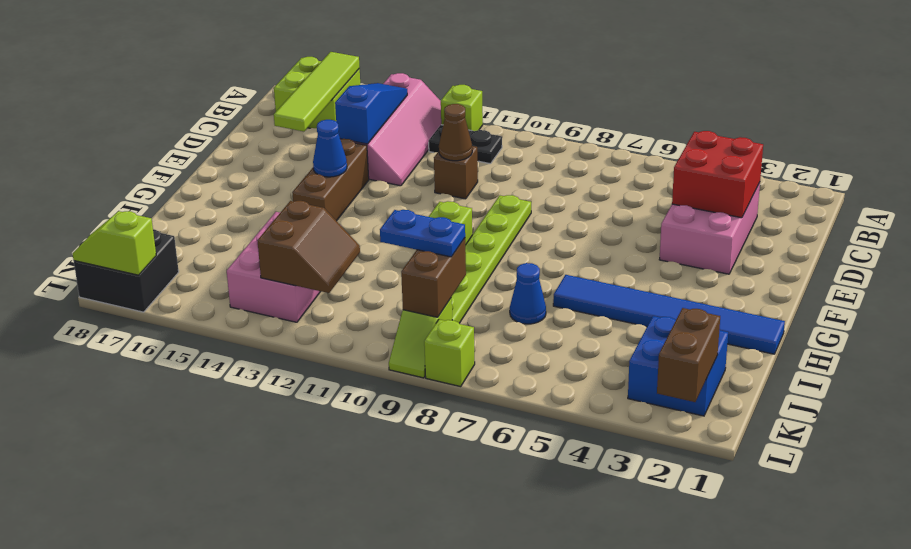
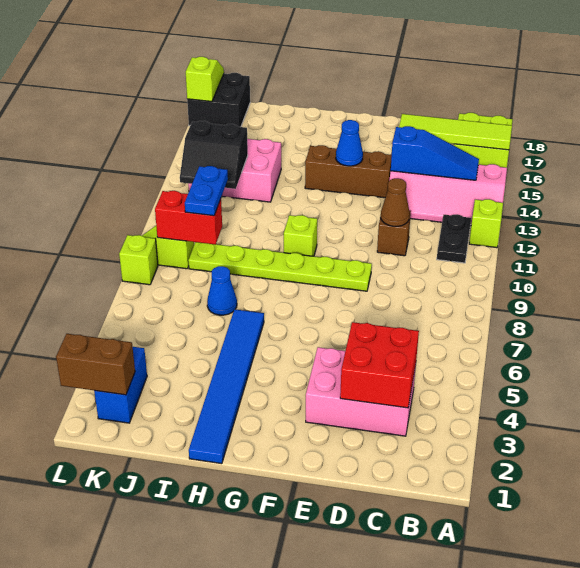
blue brick J2:K3 level 1 -> blue brick K2:K3 level 1
brown brick J9:K9 level 2 -> red brick J9:K9 level 2
brown slope J12:K13 level 2 top 13 -> black slope J12:K13 level 2 top 13

